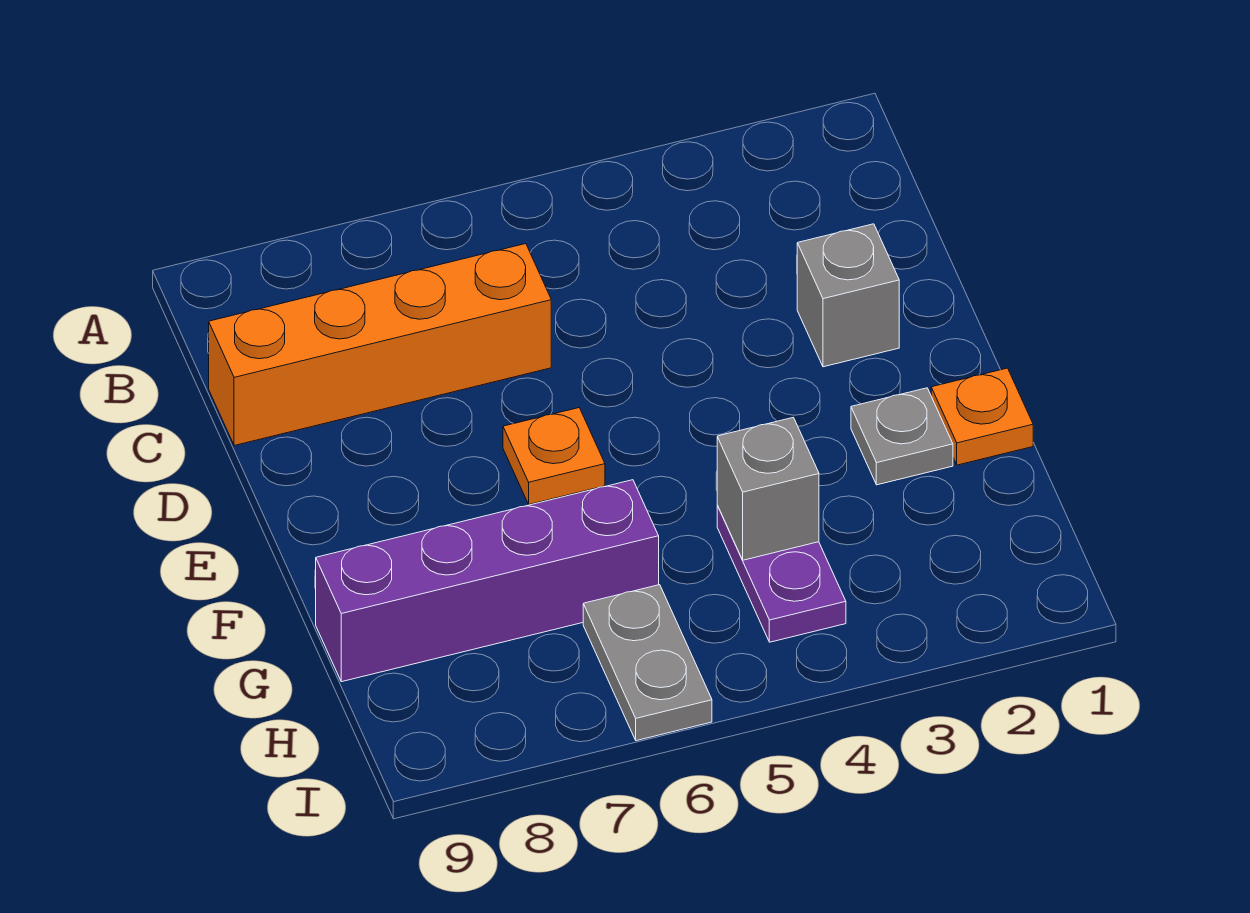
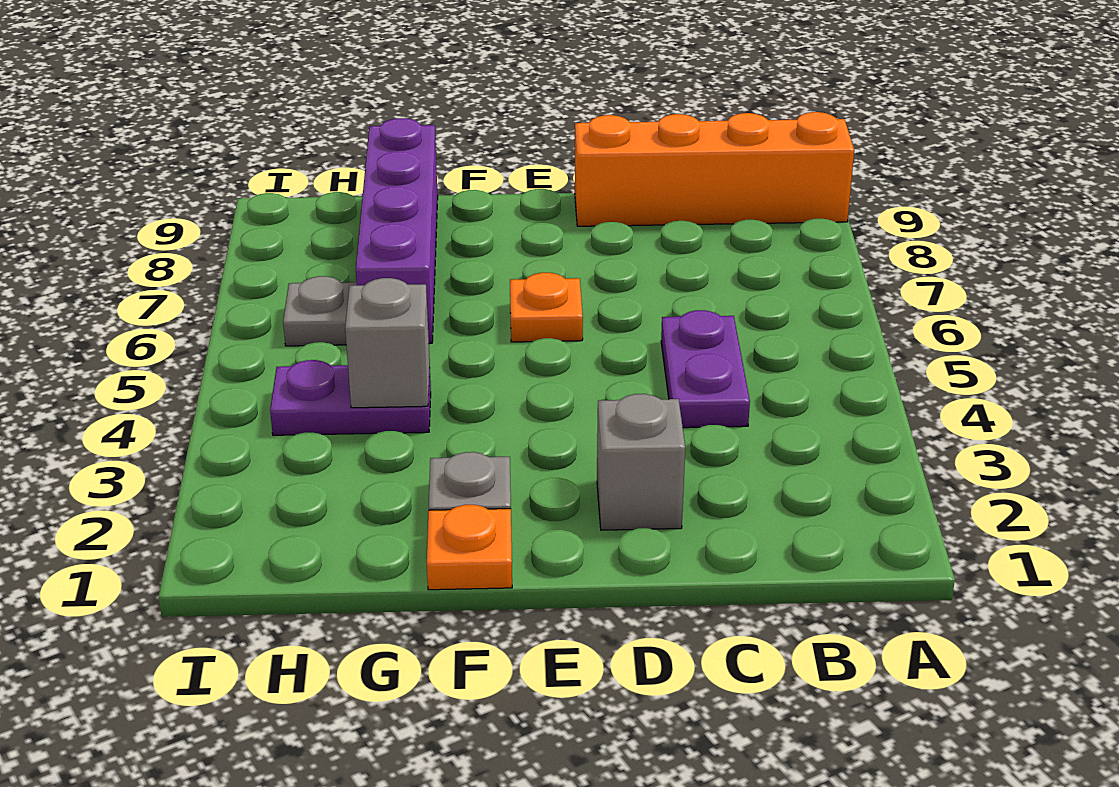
none -> purple plate C4:C5 level 1
orange brick C6:C9 level 1 -> orange brick A9:D9 level 1
grey plate H6:I6 level 1 -> grey plate H6 level 1

